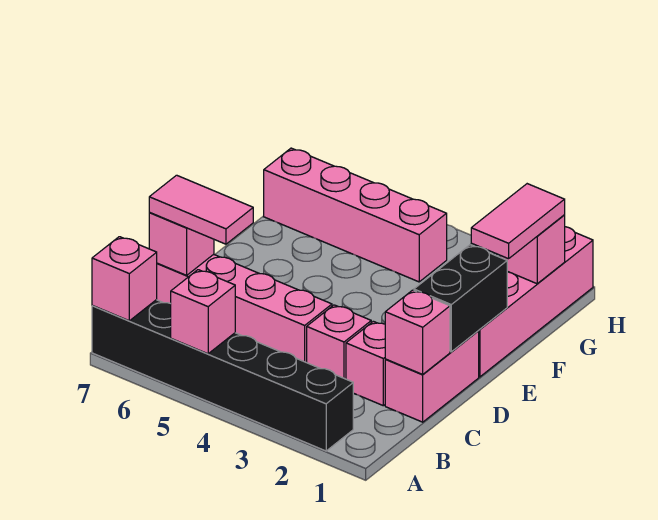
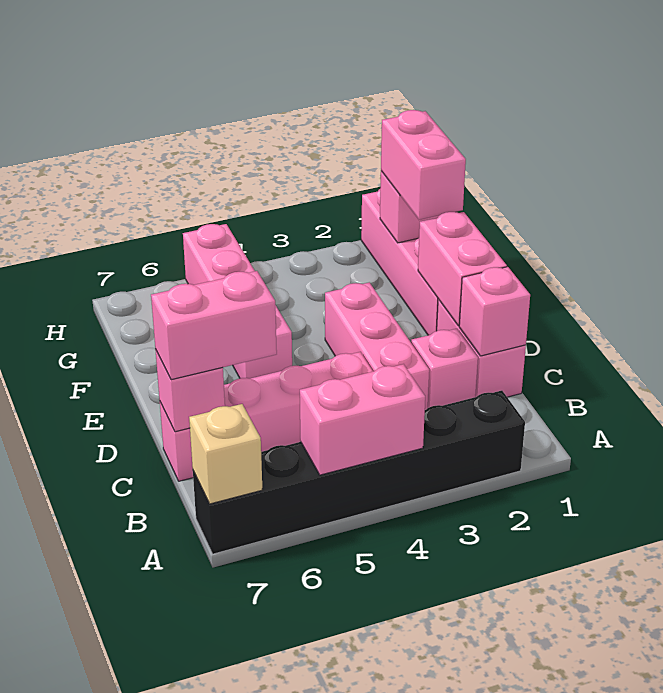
pink brick A5 level 2 -> pink brick A4:A5 level 2
pink brick A7 level 2 -> tan brick A7 level 2
pink brick C3 level 1 -> pink brick C3:E3 level 1
pink tile C6:C7 level 3 -> pink brick C6:C7 level 3
black brick D1:E1 level 2 -> pink brick D1:E1 level 2
pink tile F1:G1 level 3 -> pink brick F1:G1 level 3
pink brick G4:G7 level 1 -> pink brick E5:H5 level 1

